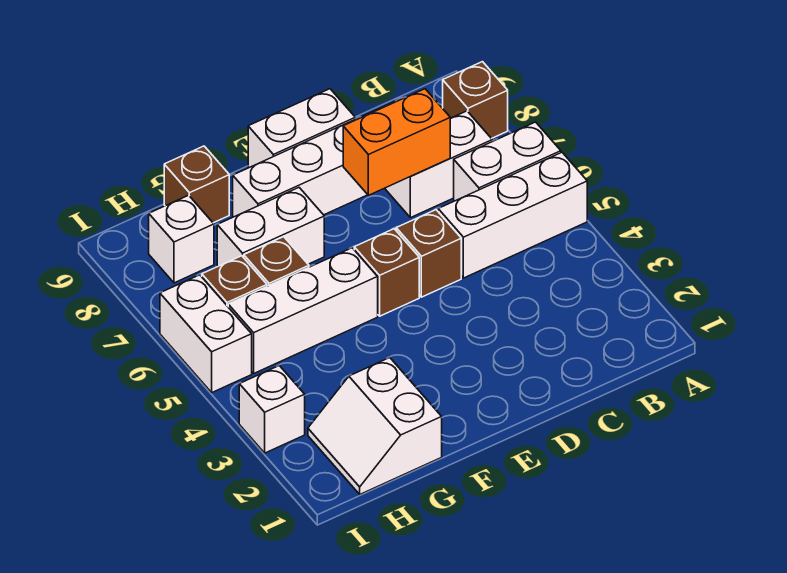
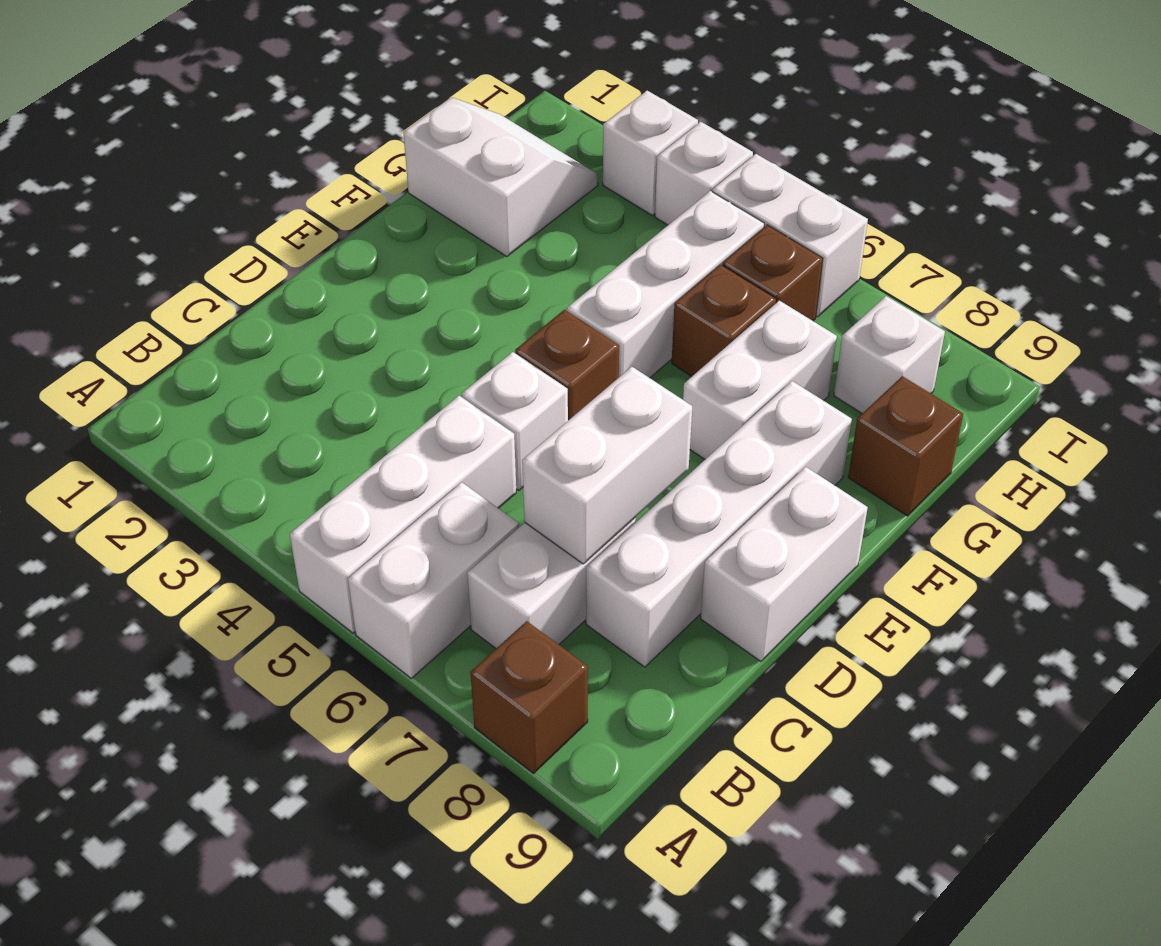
orange brick C7:D7 level 2 -> white brick C7:D7 level 2
brown brick D5 level 1 -> white brick D5 level 1
none -> white brick I4 level 1

